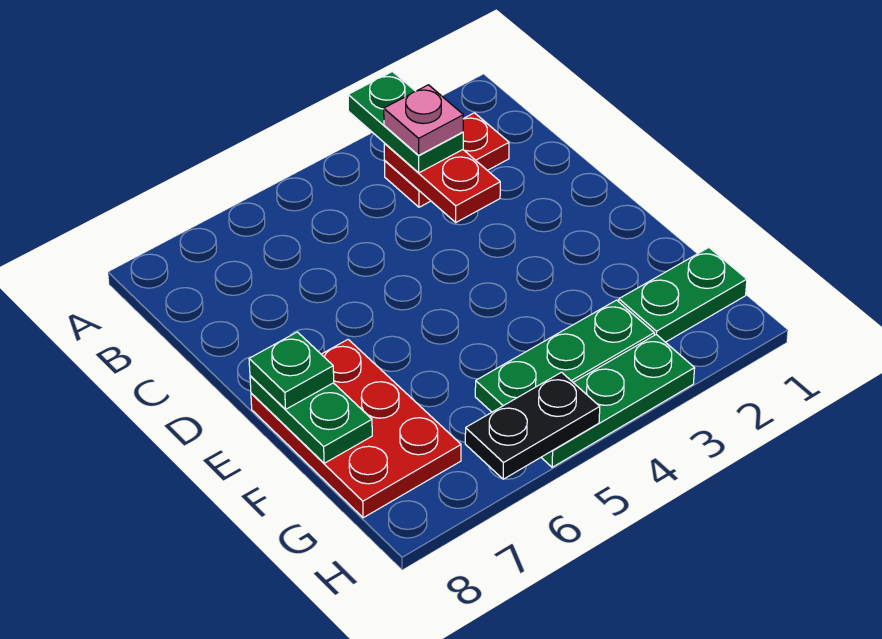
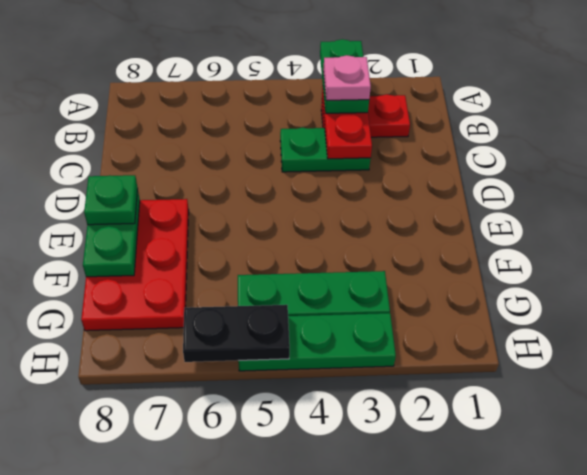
green plate G1:G2 level 1 -> green plate C3:C4 level 1

